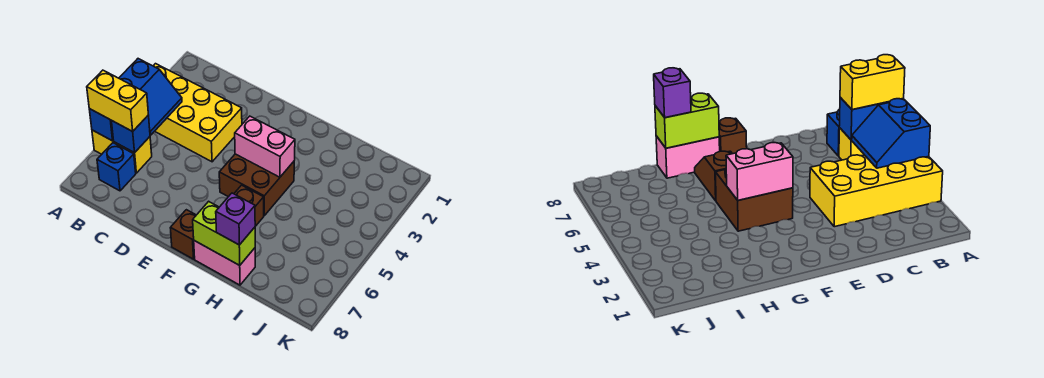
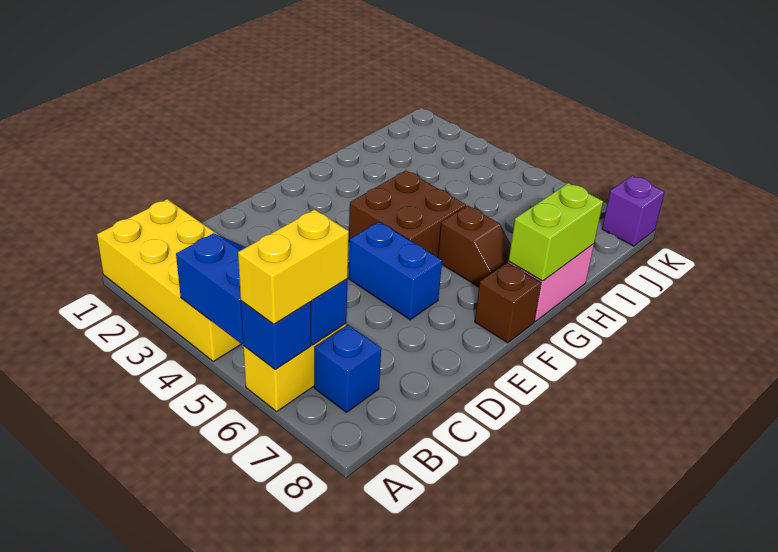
yellow brick A3:D4 level 1 -> yellow brick A1:B4 level 1
none -> blue brick E5:E6 level 1
pink brick F4:G4 level 2 -> none
purple brick H8 level 3 -> purple brick K8 level 1

